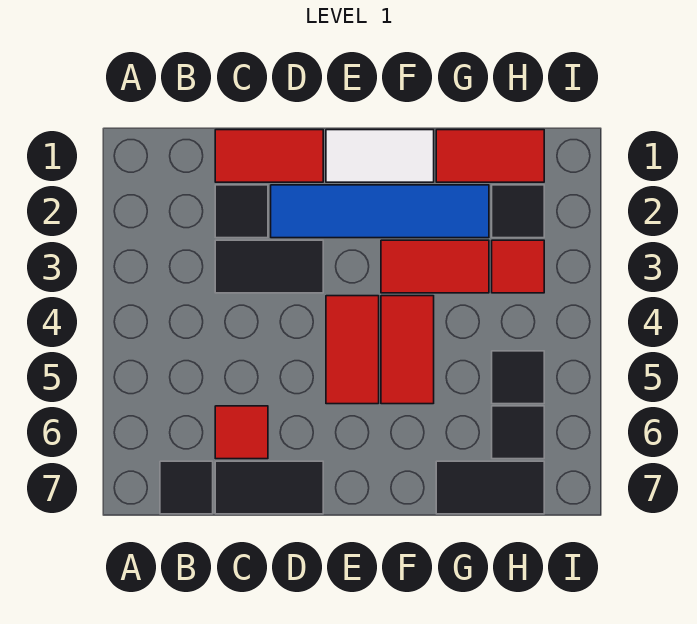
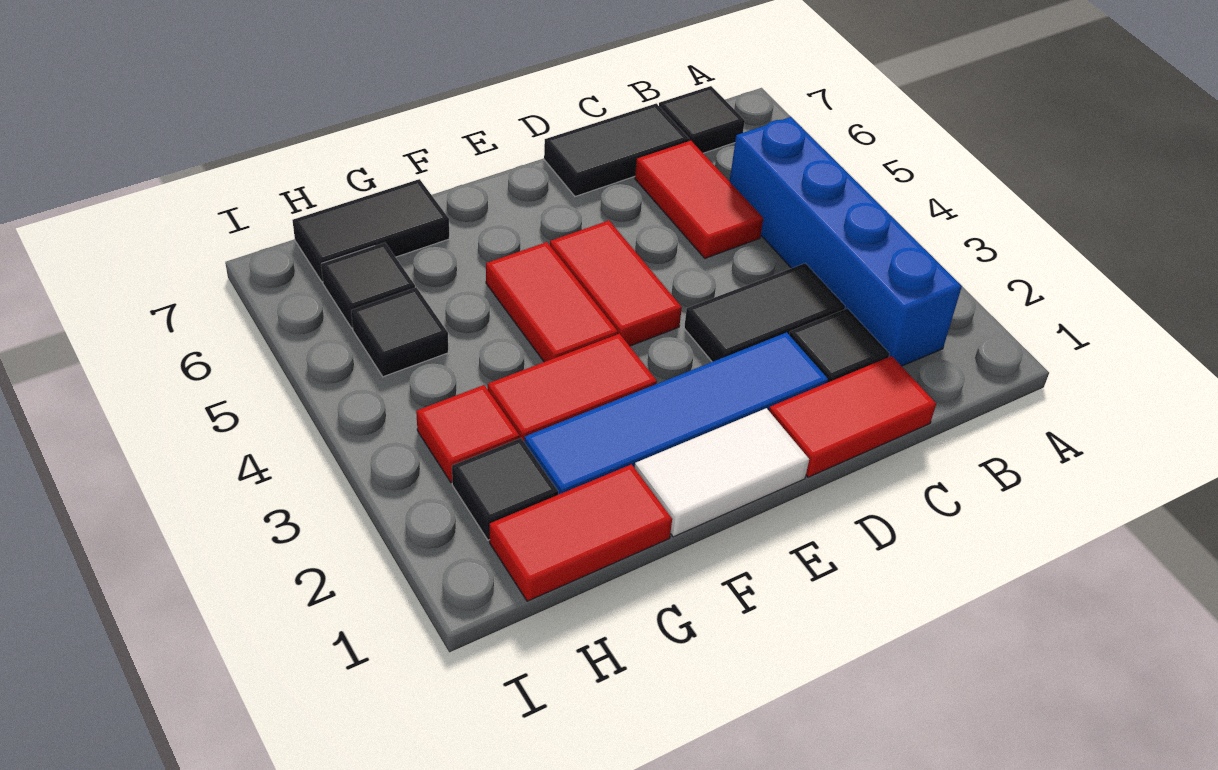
none -> blue brick B2:B5 level 1
red tile C6 level 1 -> red tile C5:C6 level 1

